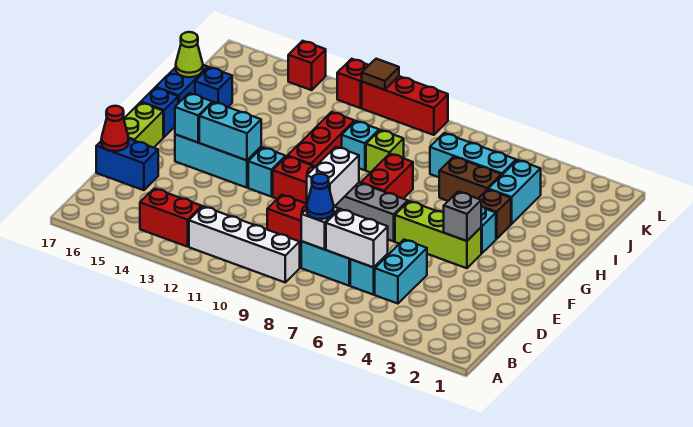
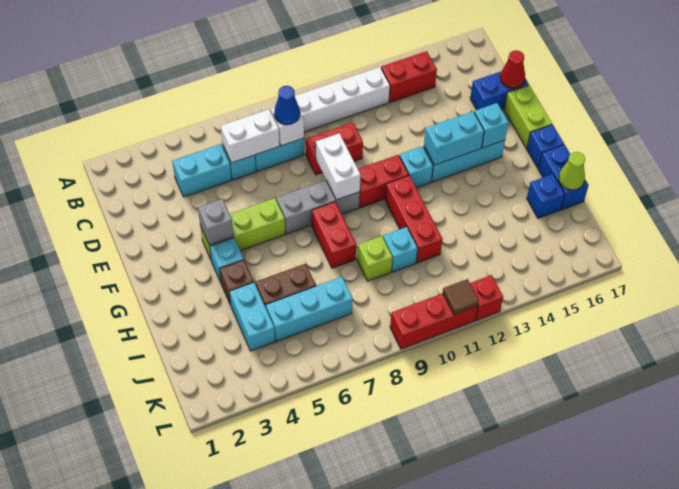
cyan brick C5:D5 level 1 -> cyan brick C4:C5 level 1
red brick L14 level 1 -> none

